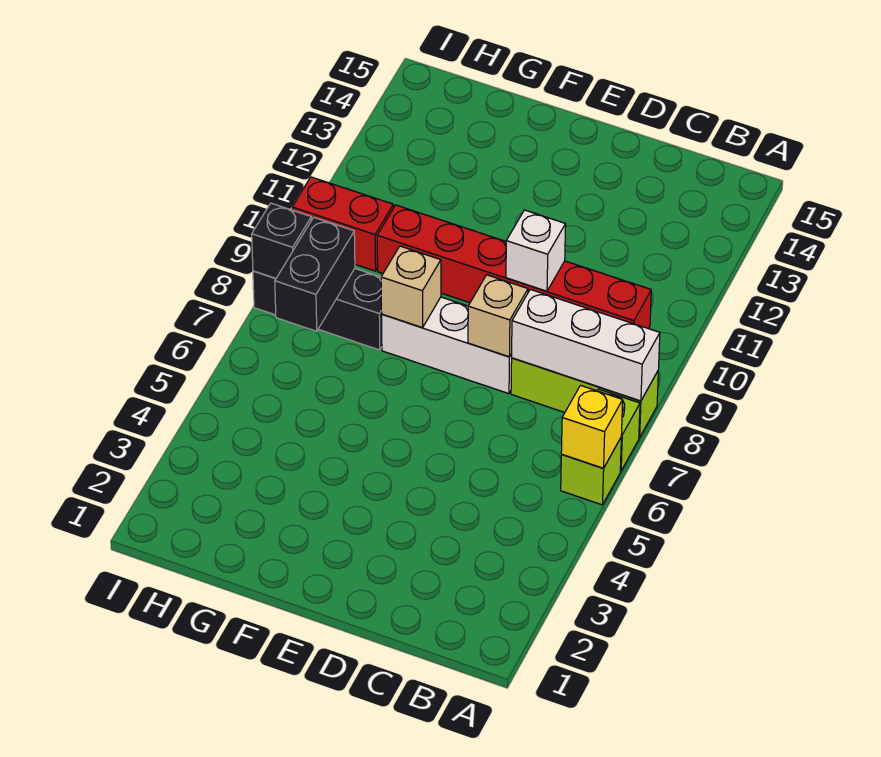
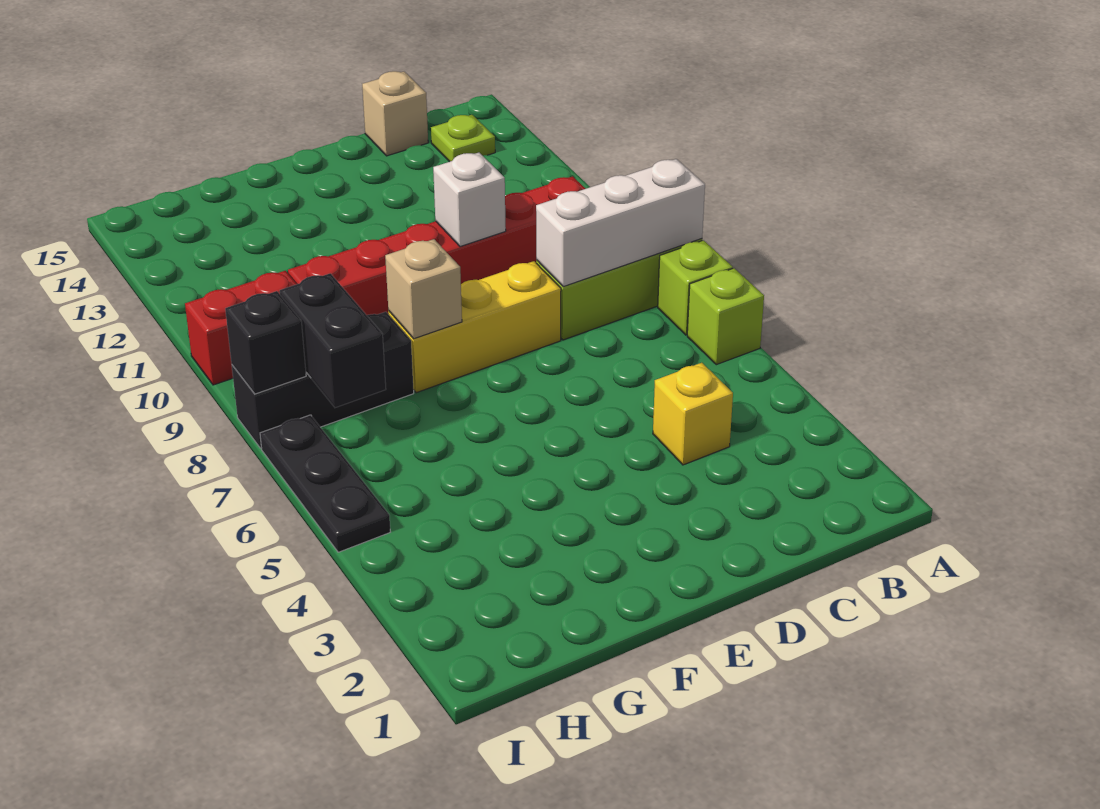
yellow brick A6 level 2 -> yellow brick C4 level 1
none -> lime plate B14 level 1
white brick D8:F8 level 1 -> yellow brick D8:F8 level 1
tan brick D8 level 2 -> tan brick C15 level 1
none -> black plate I5:I7 level 1

